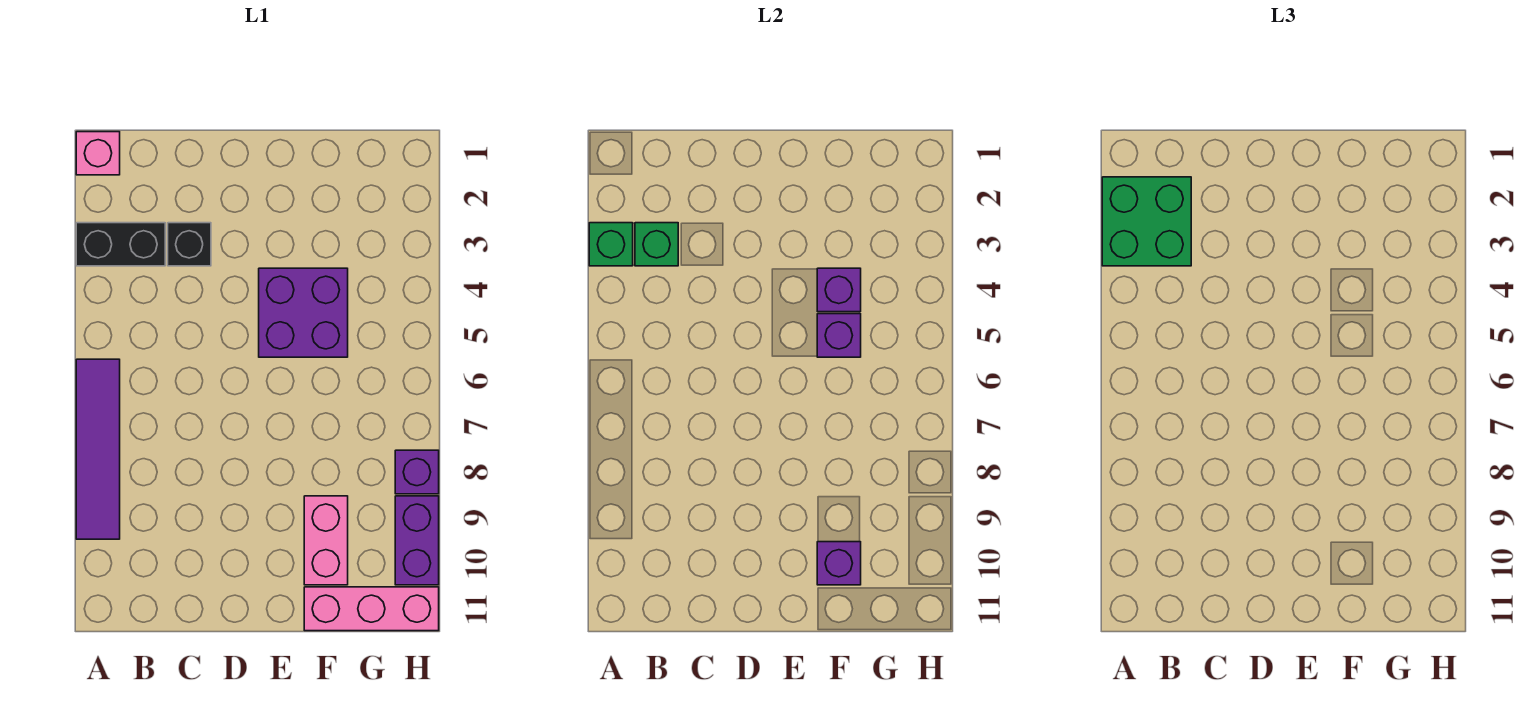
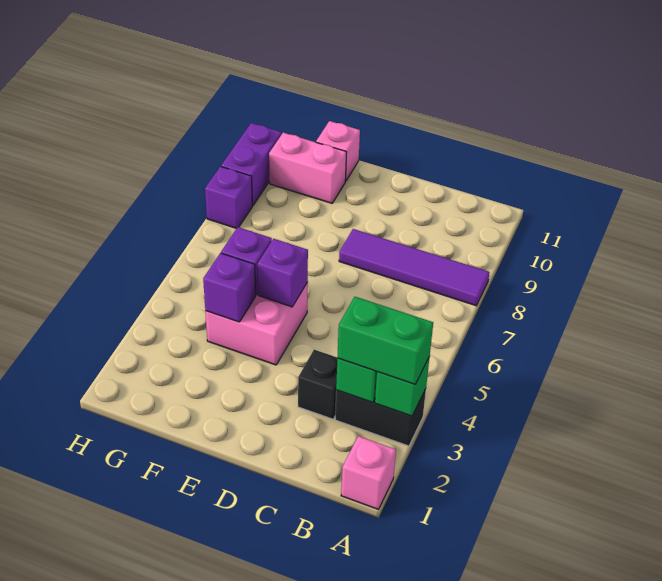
green brick A2:B3 level 3 -> green brick A3:B3 level 3
purple tile A6:A9 level 1 -> purple tile A8:D8 level 1
purple brick E4:F5 level 1 -> pink brick E4:F5 level 1
pink brick F9:F10 level 1 -> pink brick F10:G10 level 1
purple brick F10 level 2 -> purple brick E5 level 2
pink brick F11:H11 level 1 -> pink brick F11 level 1

